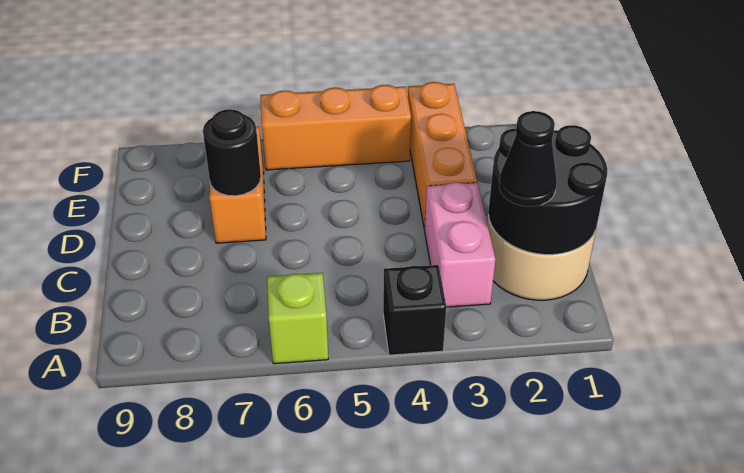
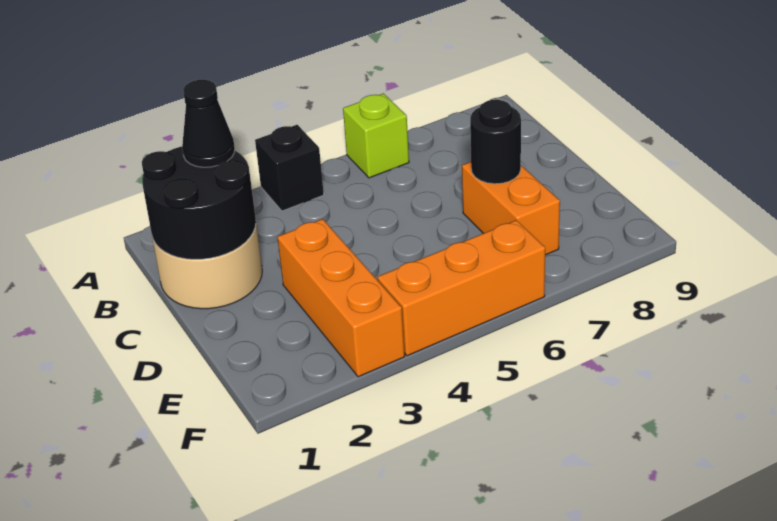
pink brick B3:C3 level 1 -> none

